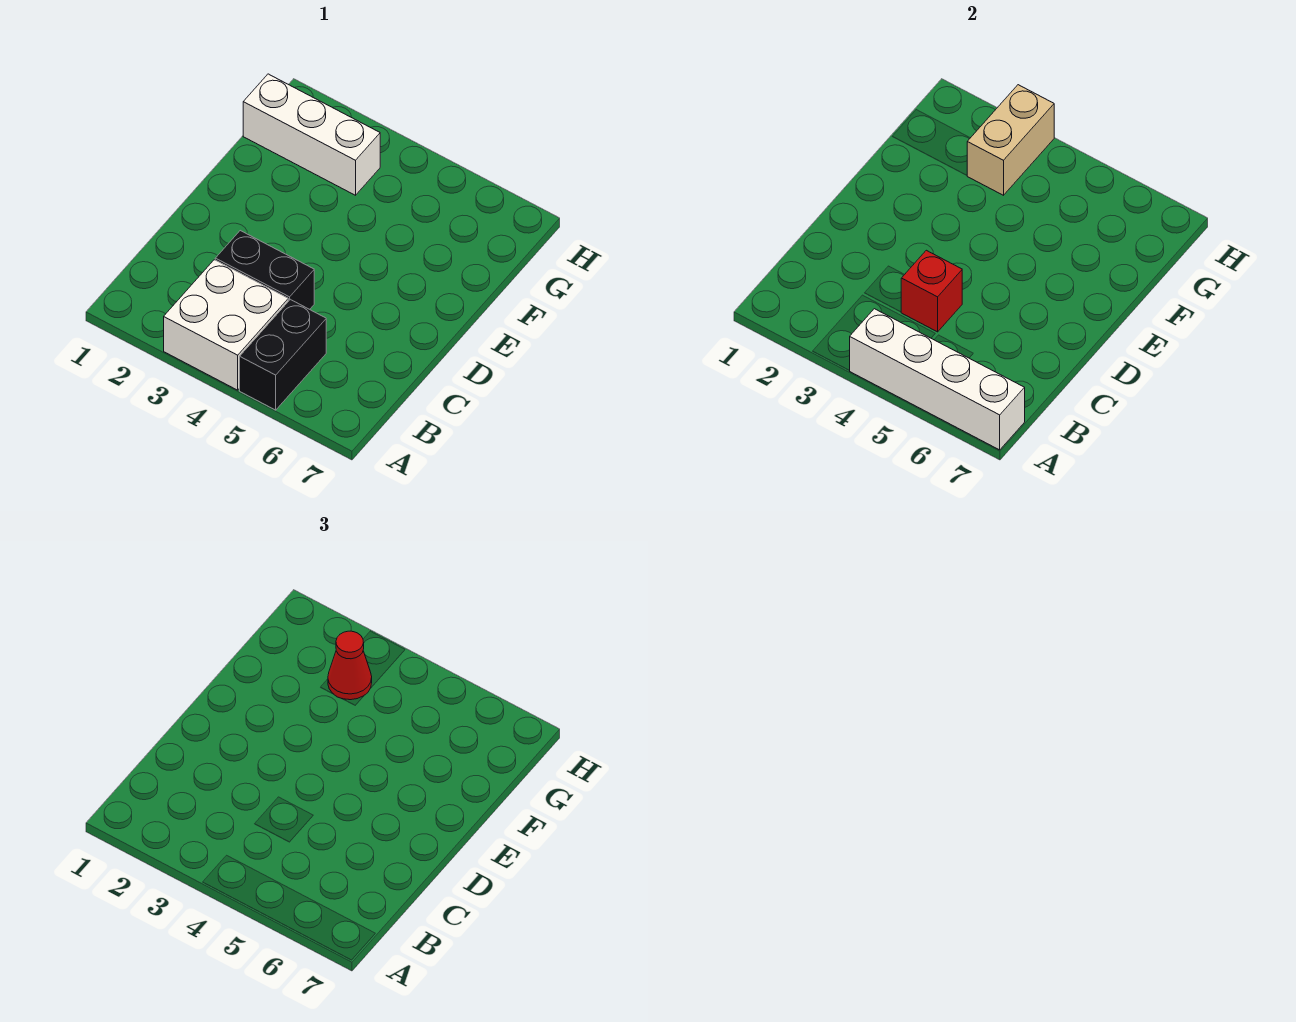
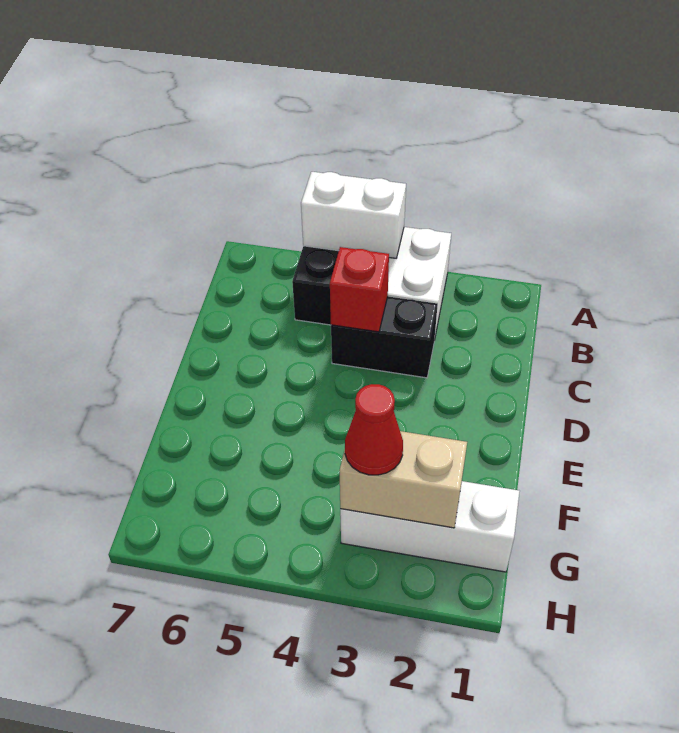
white brick A4:A7 level 2 -> white brick A4:A5 level 2
tan brick G3:H3 level 2 -> tan brick G2:G3 level 2

